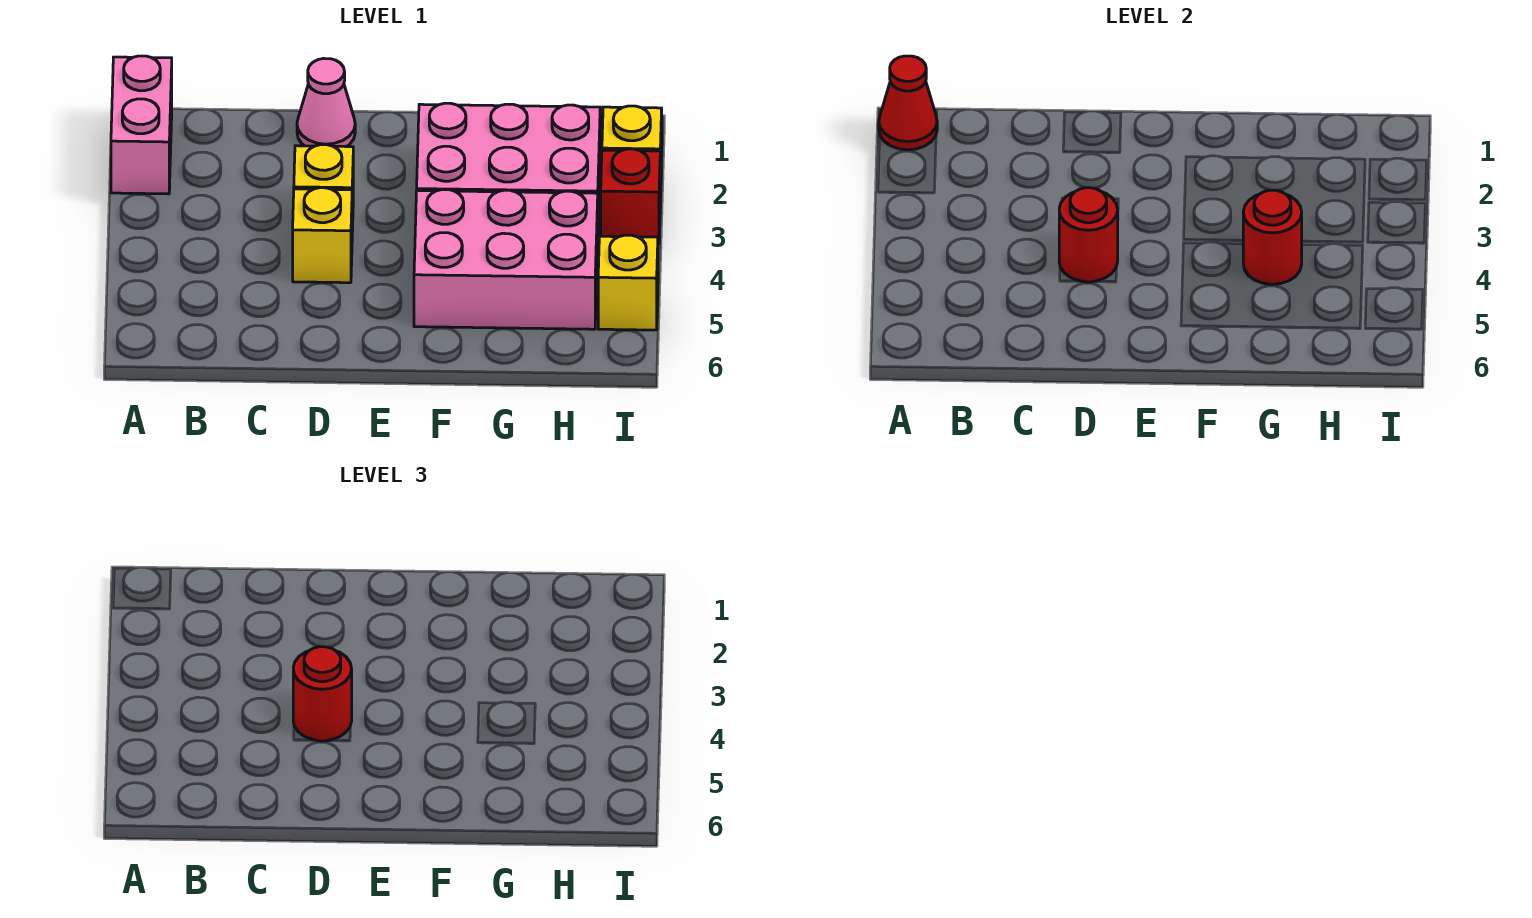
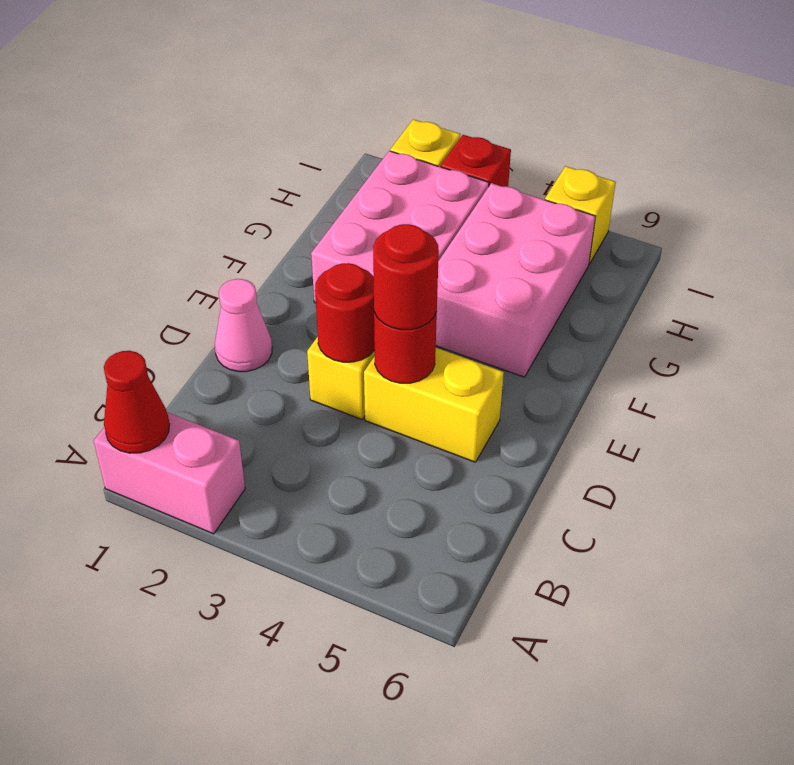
yellow brick D4 level 1 -> yellow brick D4:D5 level 1
red round brick G4 level 2 -> red round brick D3 level 2

